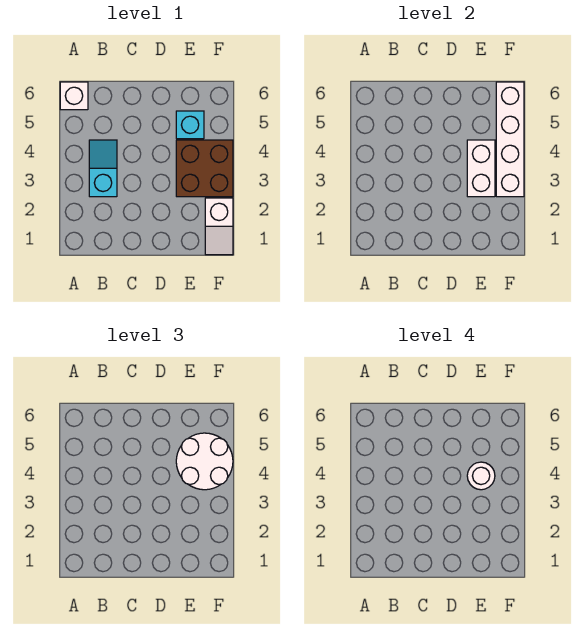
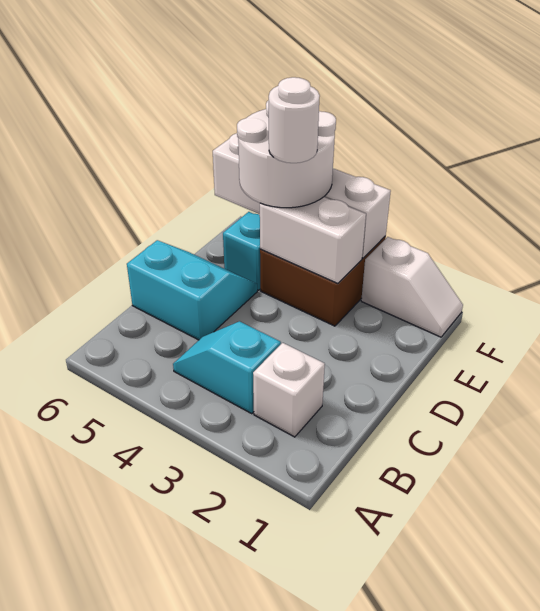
white brick A6 level 1 -> white brick B2 level 1
none -> cyan slope C5:D6 level 1 top C

